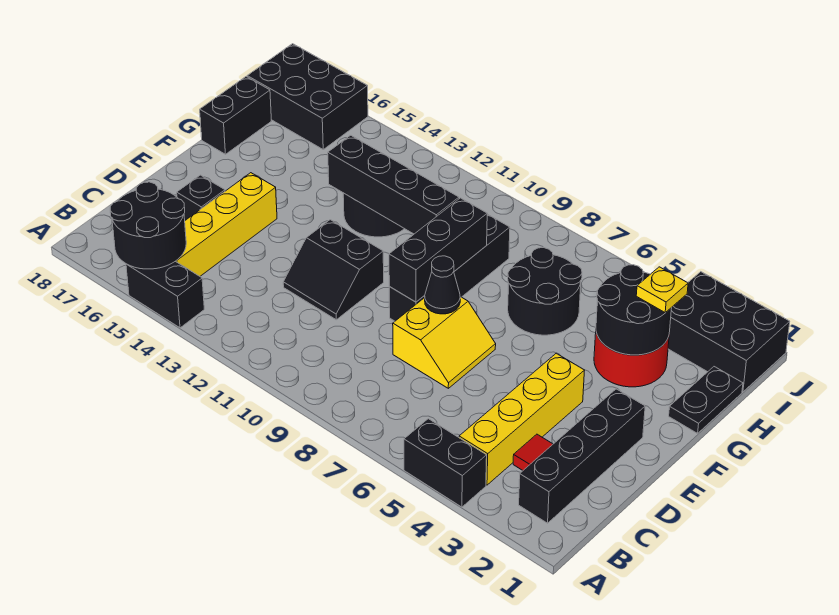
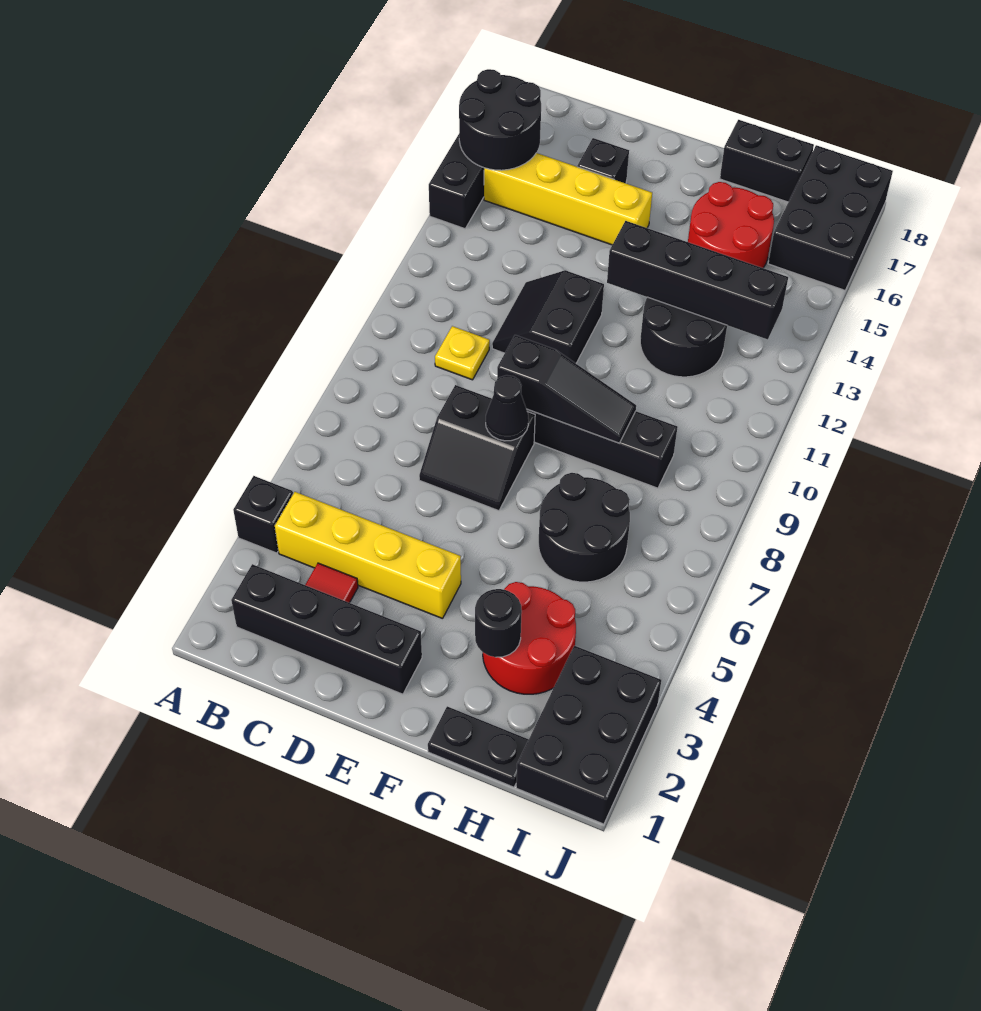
black brick A4:A5 level 1 -> black brick A4 level 1
yellow slope D7:E8 level 1 top 8 -> black slope D7:E8 level 1 top 8
black brick E9:G9 level 2 -> black slope E9:G9 level 2 top E
black round brick G3:H4 level 2 -> black round brick G3 level 2
black brick G10:G13 level 2 -> black brick F13:I13 level 2
none -> red round brick G15:H16 level 1
yellow plate H3 level 3 -> yellow plate C10 level 1

